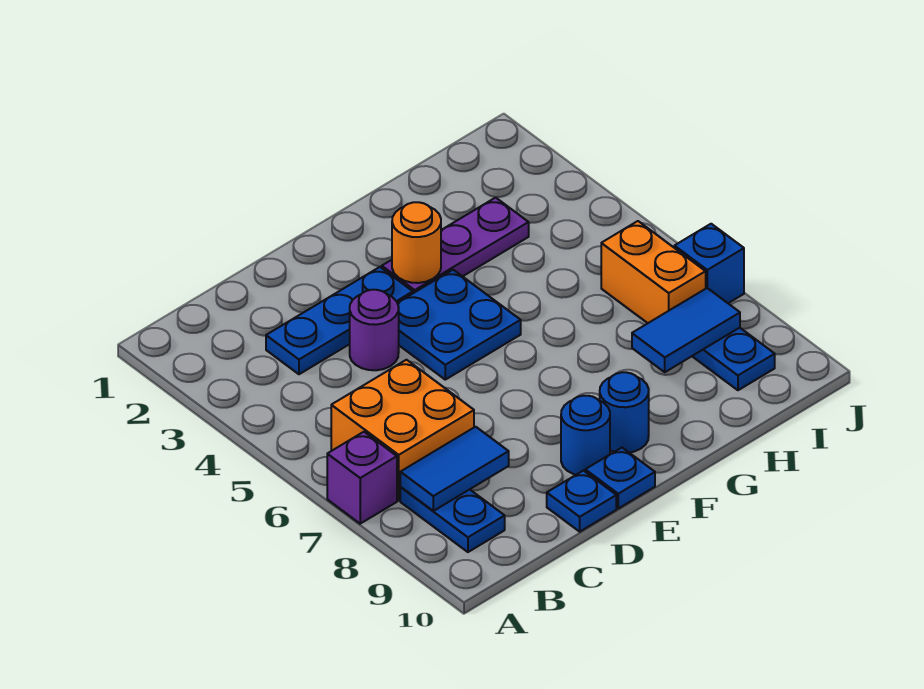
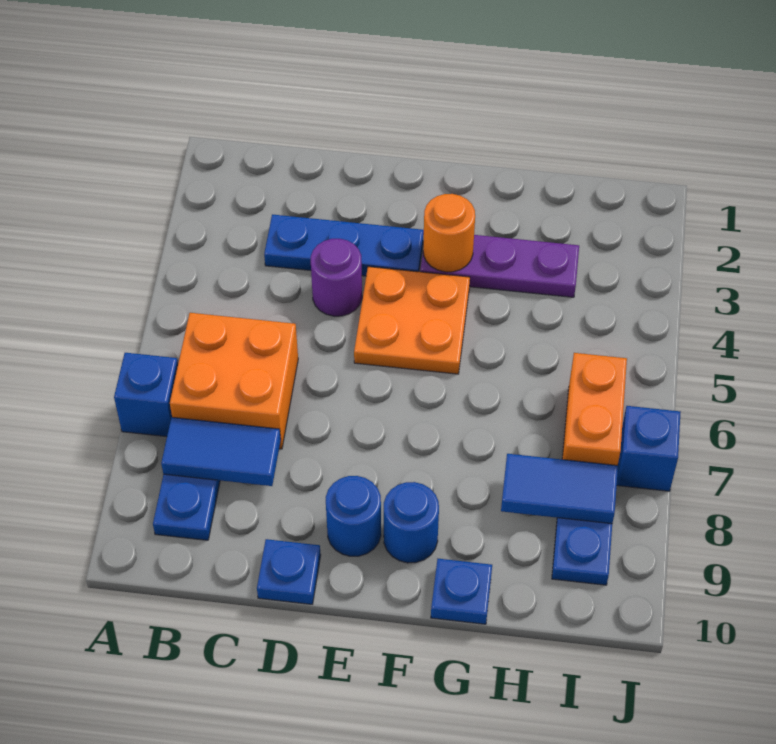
purple brick A7 level 1 -> blue brick A7 level 1
blue plate E4:F5 level 1 -> orange plate E4:F5 level 1
blue plate E10 level 1 -> blue plate G10 level 1

